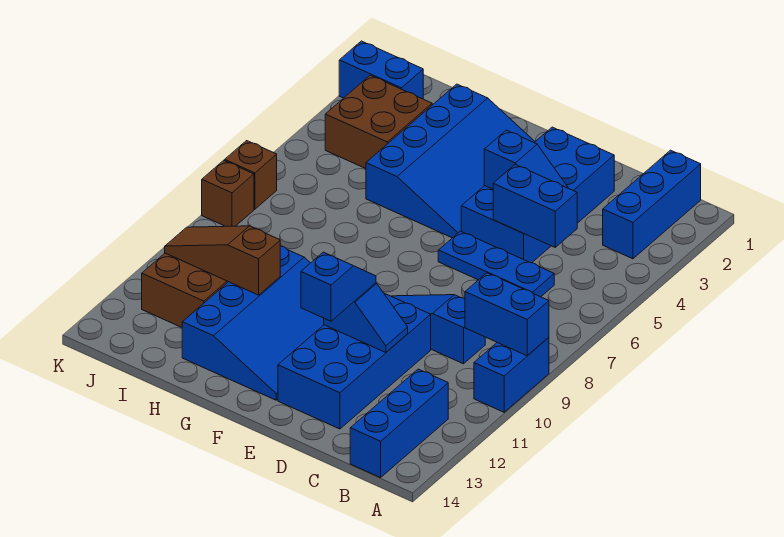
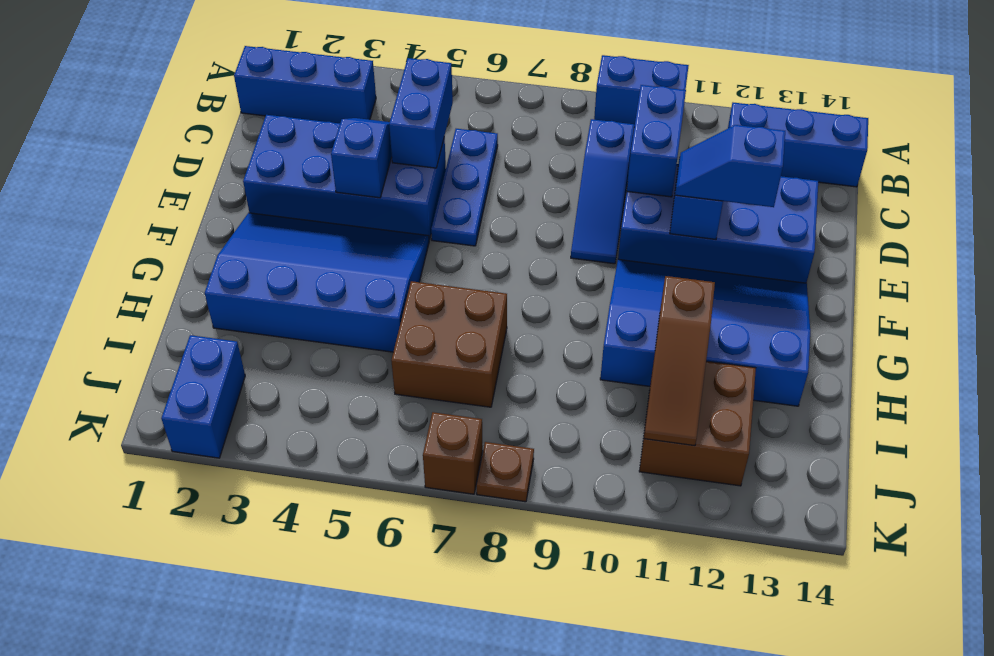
blue brick A9:B9 level 2 -> blue brick C10:D10 level 2
brown brick I3:J4 level 1 -> brown brick H6:I7 level 1
brown brick K8 level 1 -> brown plate K8 level 1

